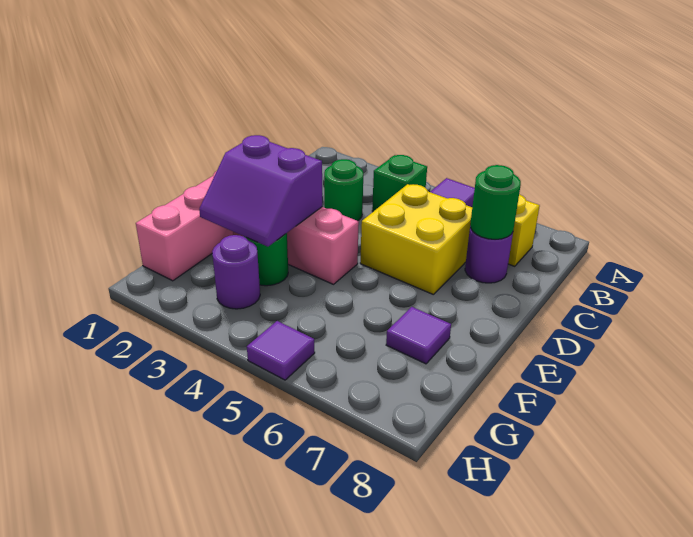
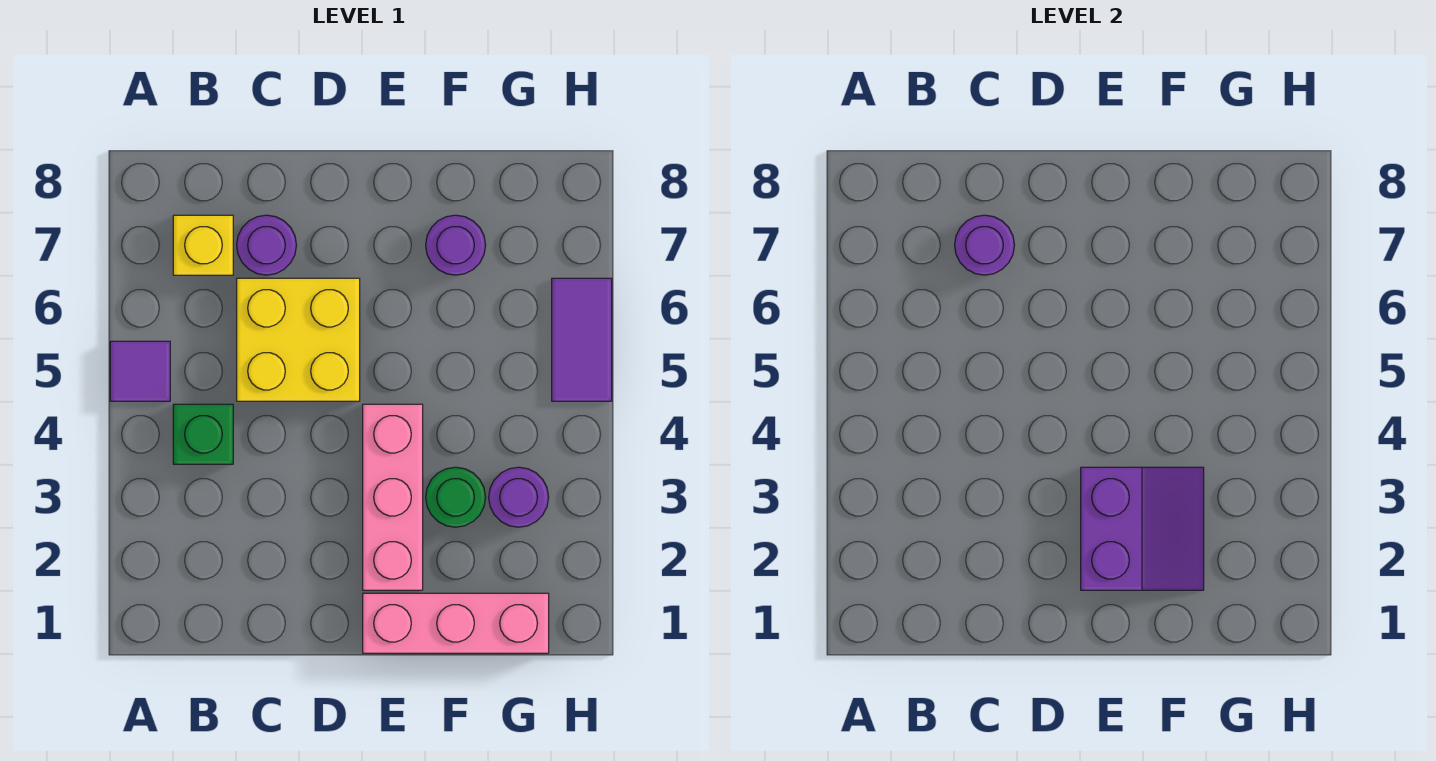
green round brick C3 level 1 -> none
green round brick C7 level 2 -> purple round brick C7 level 2
purple tile F7 level 1 -> purple round brick F7 level 1
purple tile H5 level 1 -> purple tile H5:H6 level 1

